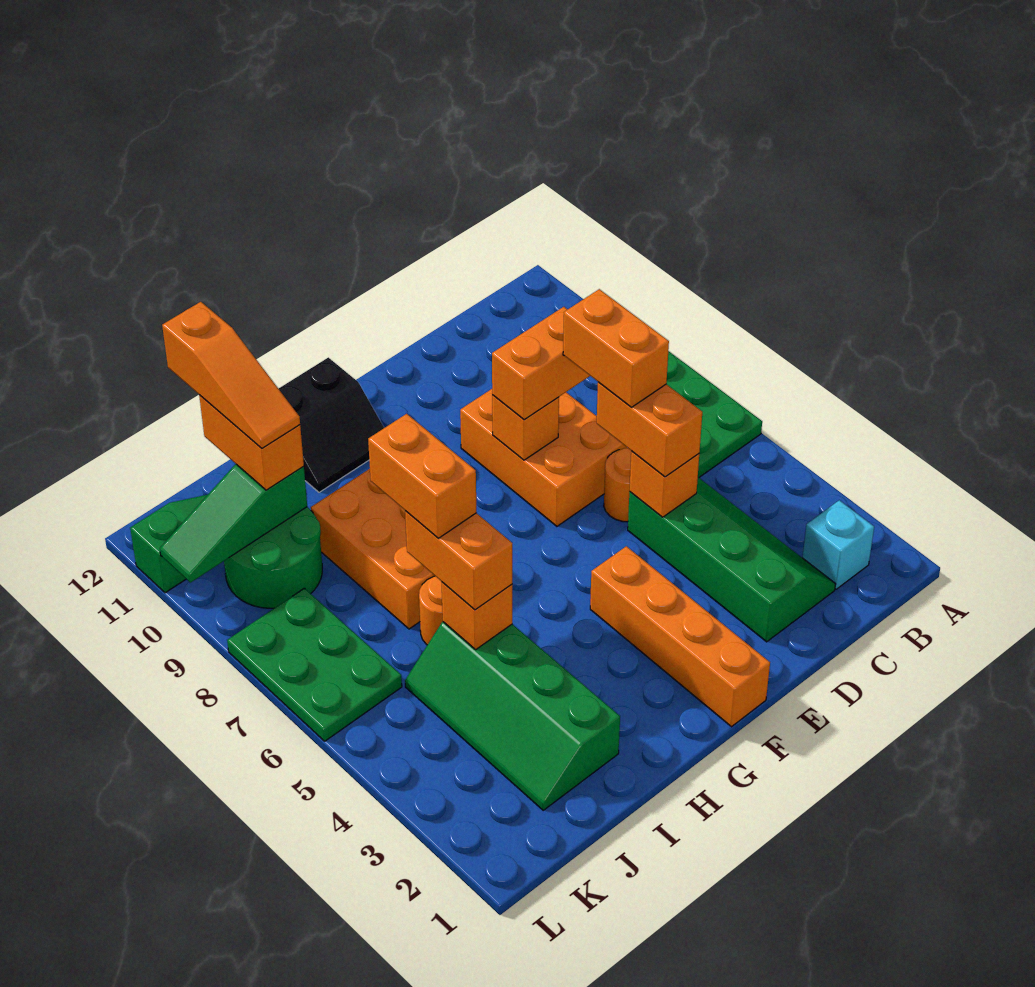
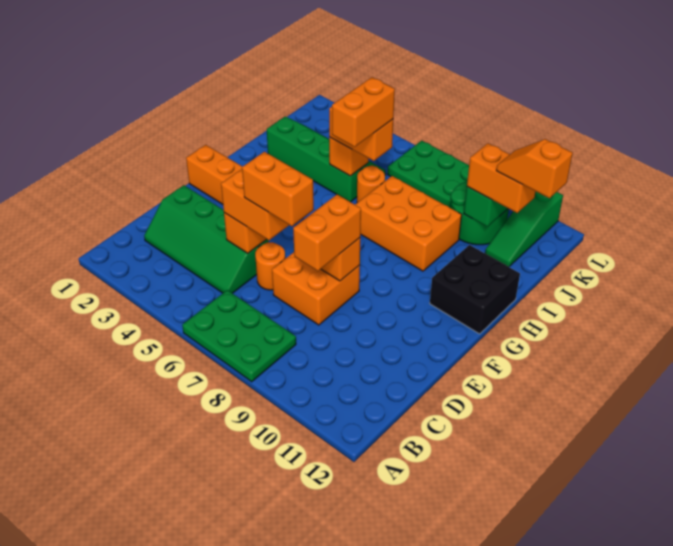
cyan brick B2 level 1 -> none
orange brick D7:E9 level 1 -> orange brick D7:E8 level 1
black slope G11:H12 level 1 top 12 -> black brick G11:H12 level 1
orange brick I6:I7 level 4 -> orange brick H6:I6 level 4
orange slope J10:J12 level 4 top 12 -> orange slope J11:J12 level 4 top 12

